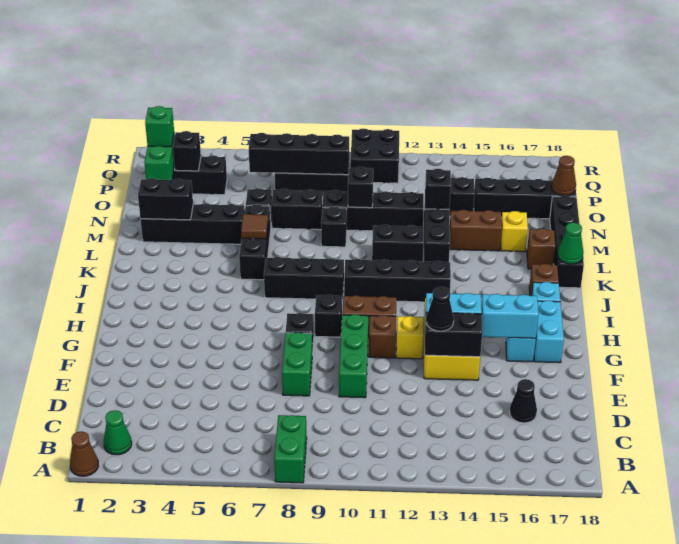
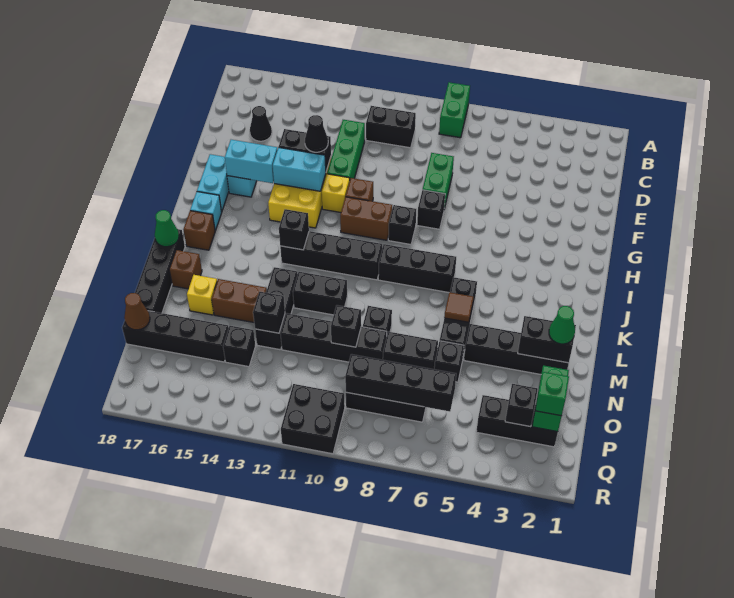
brown cone A1 level 1 -> none
green cone B2 level 1 -> green cone M2 level 3
none -> black brick C10:C11 level 1
green brick E10:G10 level 1 -> green brick D12:F12 level 1
none -> black brick J13 level 2

